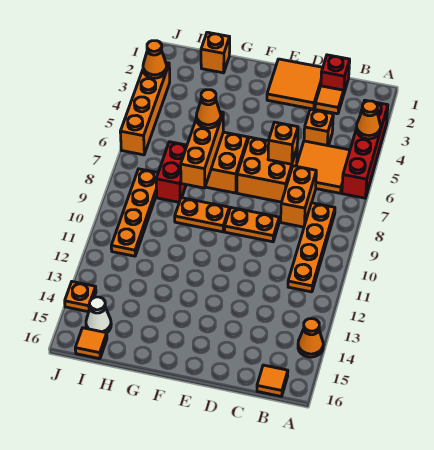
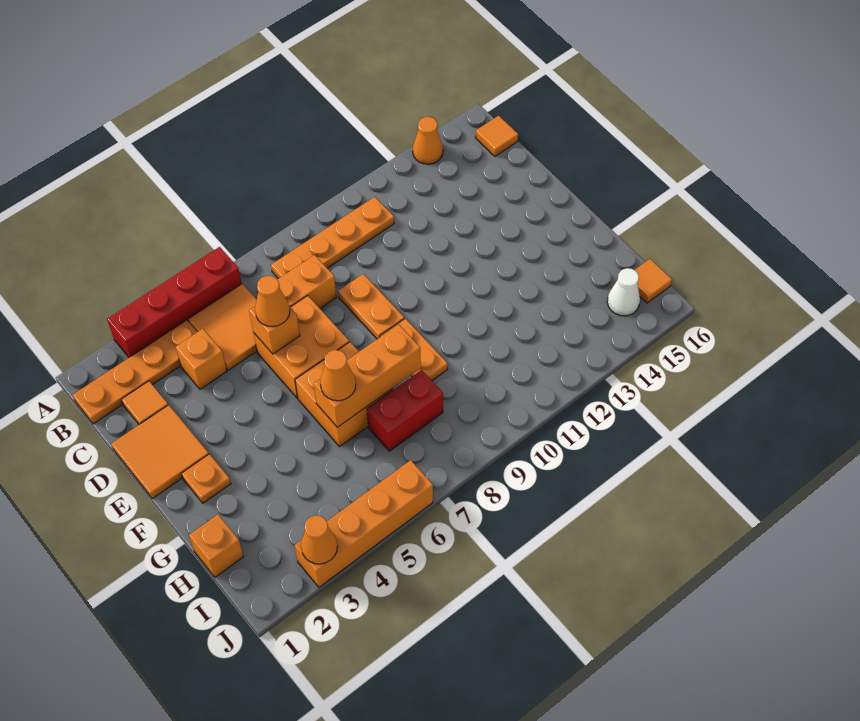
orange cone A4 level 2 -> orange cone D6 level 3
red brick C1 level 1 -> none
orange plate I8:I11 level 1 -> orange plate B1:B4 level 1
orange plate J14 level 1 -> orange plate F2 level 1

